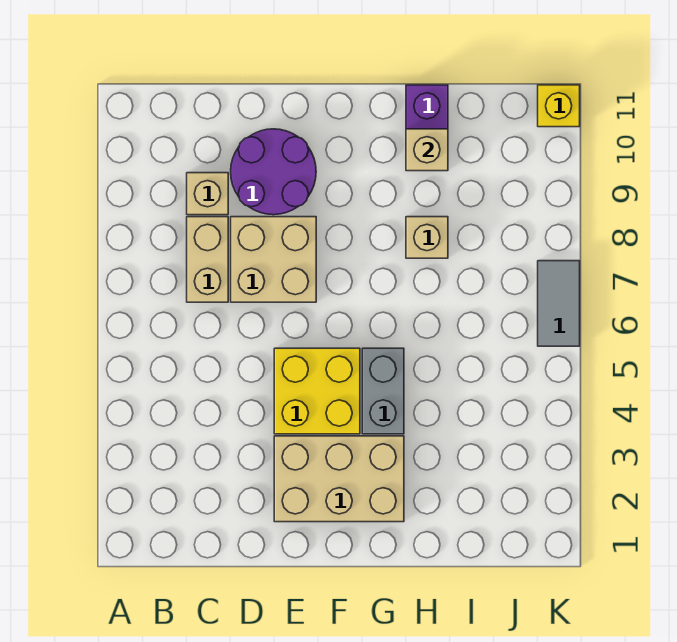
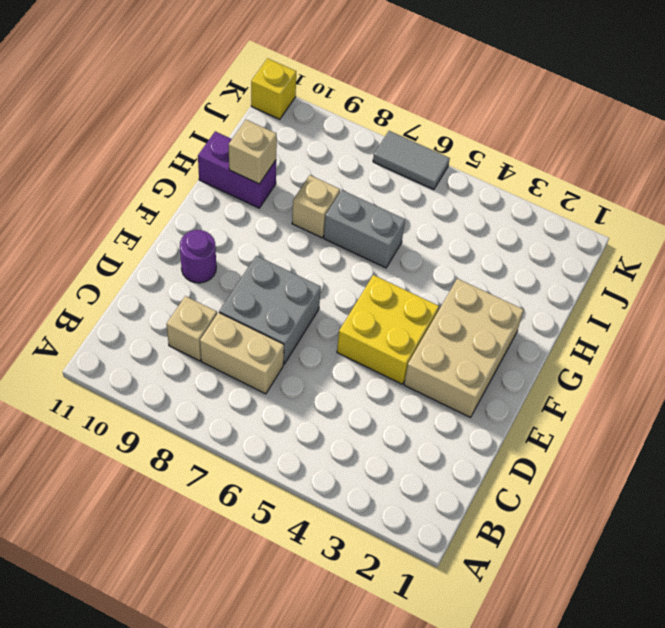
tan brick D7:E8 level 1 -> grey brick D7:E8 level 1
purple round brick D9:E10 level 1 -> purple round brick E10 level 1
grey brick G4:G5 level 1 -> grey brick H6:H7 level 1

